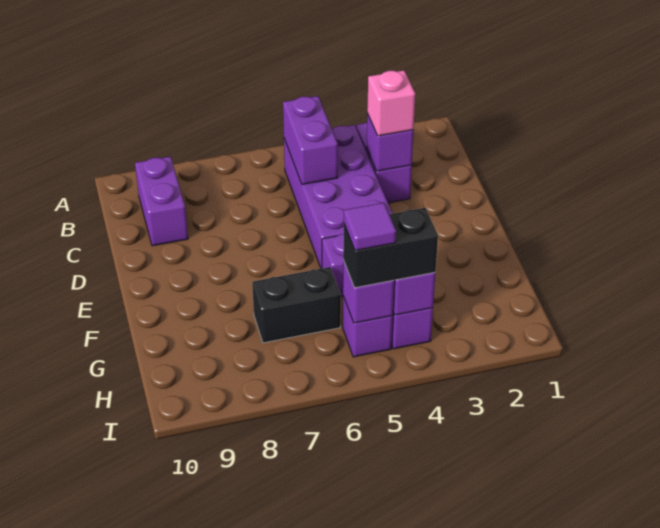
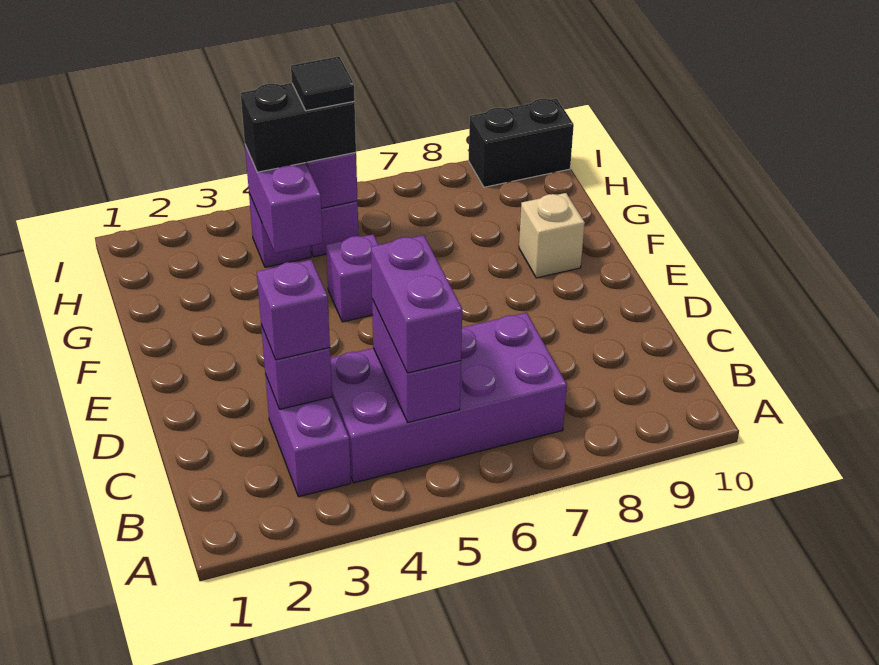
purple brick B4:E5 level 1 -> purple brick B4:C7 level 1
purple brick B9:C9 level 1 -> purple brick B5:C5 level 3
pink brick C3 level 3 -> purple brick C3 level 3
none -> tan brick F9 level 1
black brick G6:G7 level 1 -> black brick I9:I10 level 1
purple tile H5 level 4 -> black tile H5 level 4

